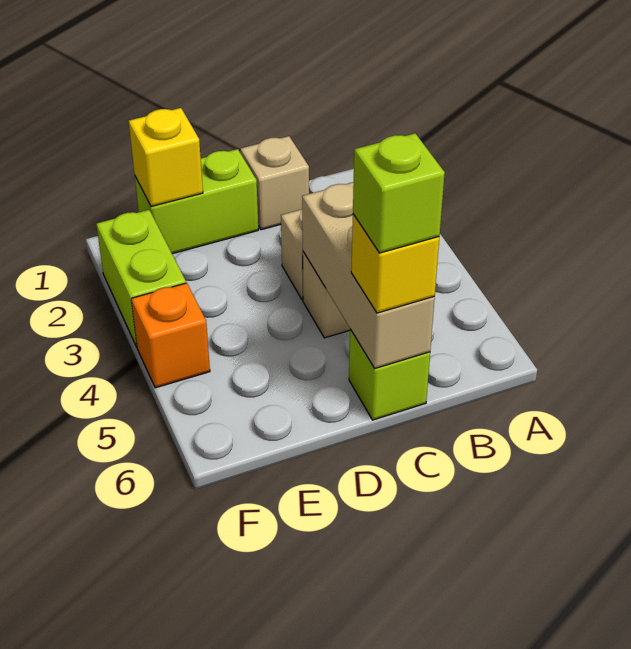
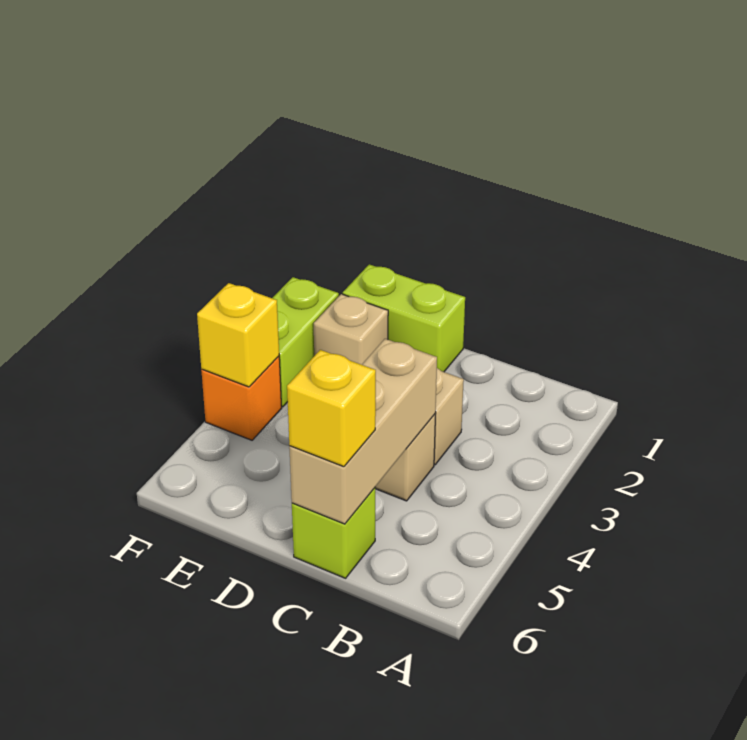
tan brick C1 level 1 -> tan brick E2 level 1
lime brick C6 level 4 -> none
yellow brick E1 level 2 -> yellow brick F4 level 2

